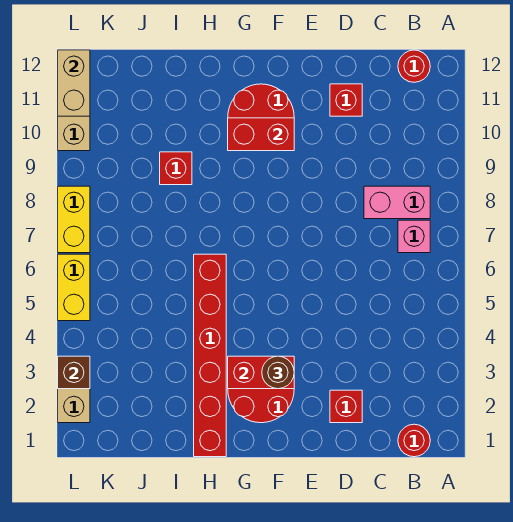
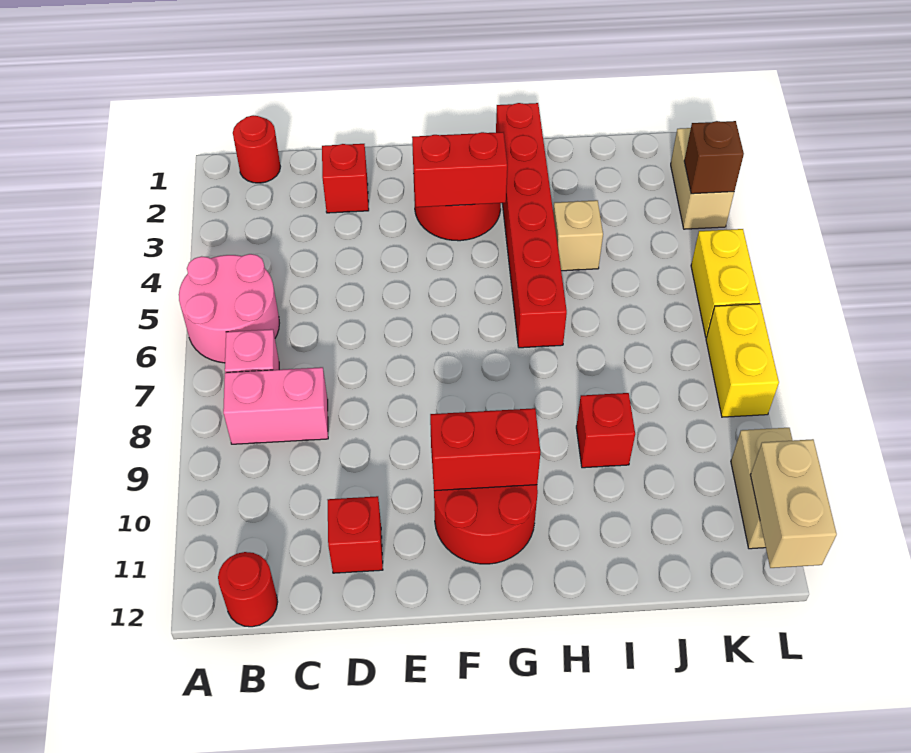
none -> pink round brick A5:B6 level 1
brown round brick F3 level 3 -> none
none -> tan brick I4 level 1

